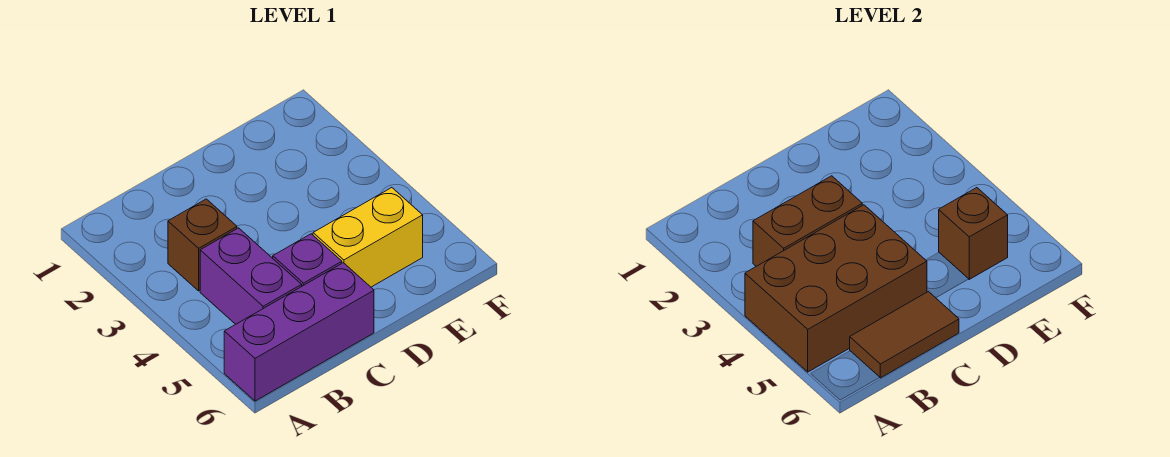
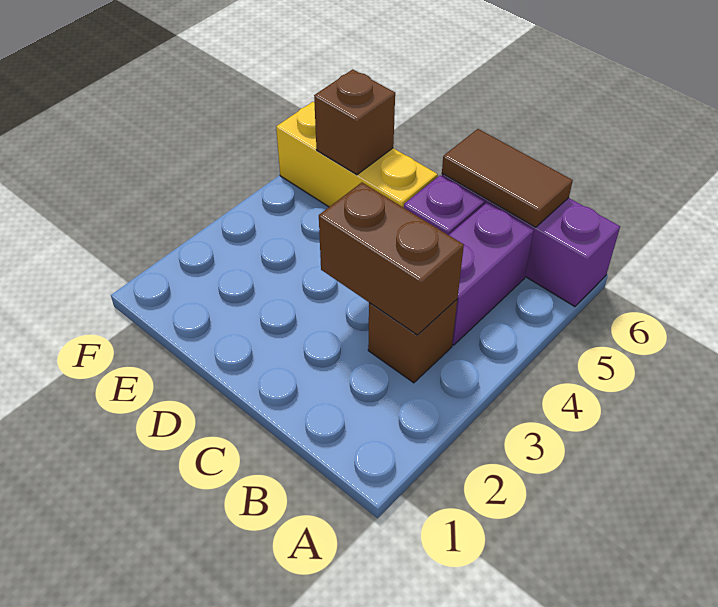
brown brick A4:C5 level 2 -> none
yellow brick D5:E5 level 1 -> yellow brick D5:F5 level 1

